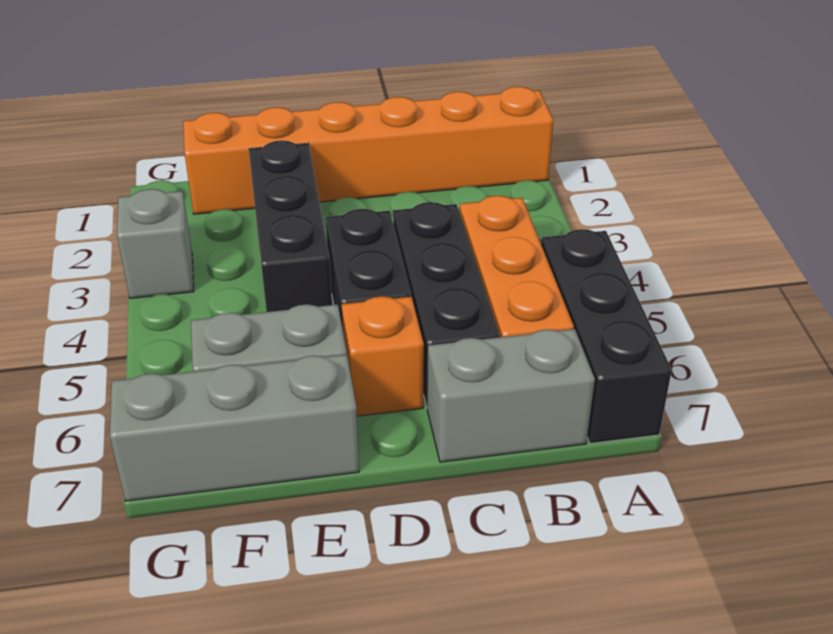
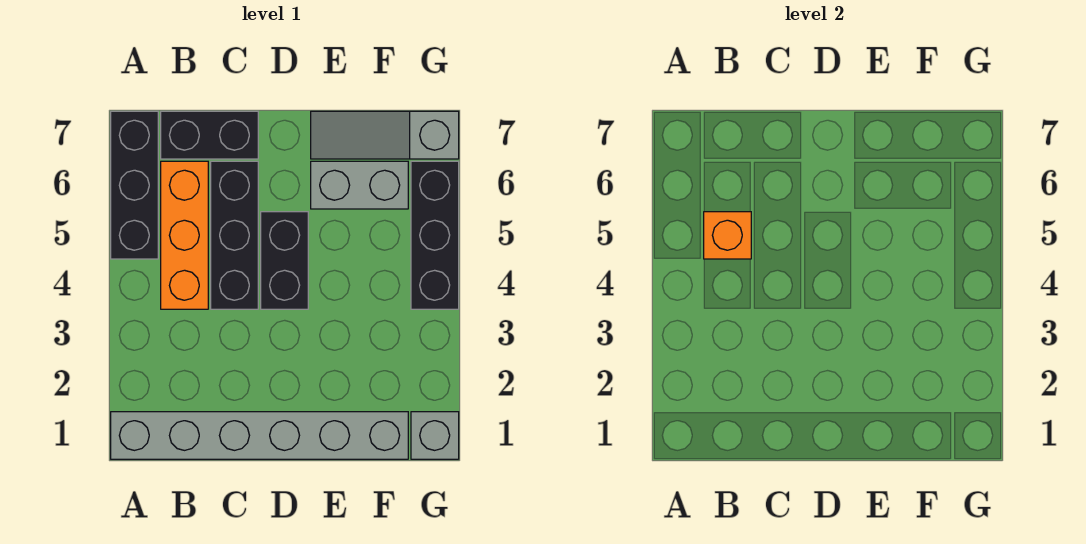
orange brick A1:F1 level 1 -> grey brick A1:F1 level 1
grey brick B7:C7 level 1 -> black brick B7:C7 level 1
orange brick D6 level 1 -> orange brick B5 level 2
black brick E2:E4 level 1 -> black brick G4:G6 level 1
grey brick E7:G7 level 1 -> grey slope E7:G7 level 1 top G
grey brick G3 level 1 -> grey brick G1 level 1

